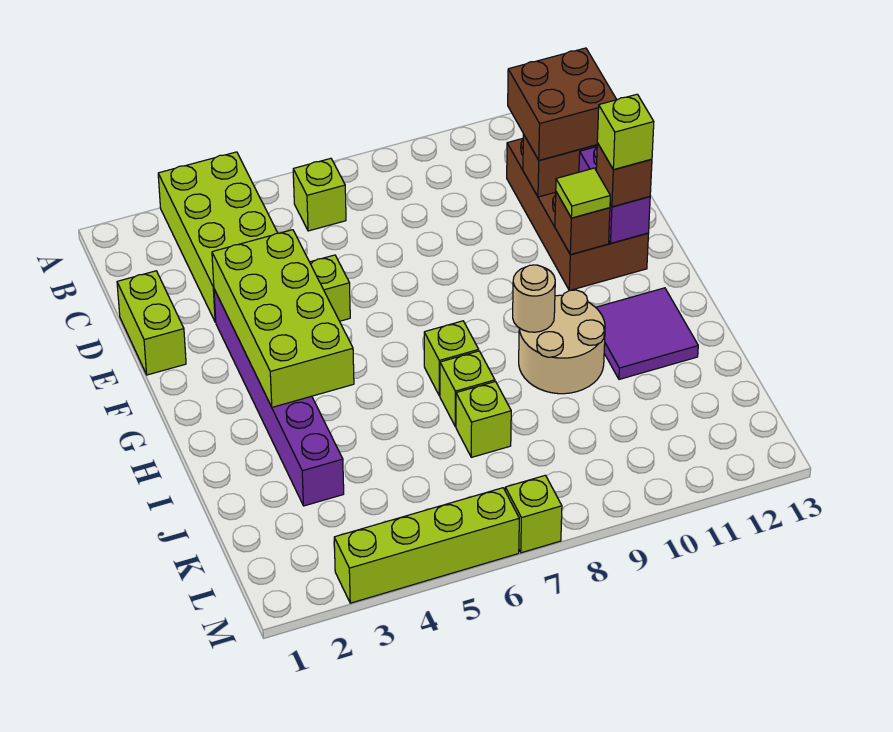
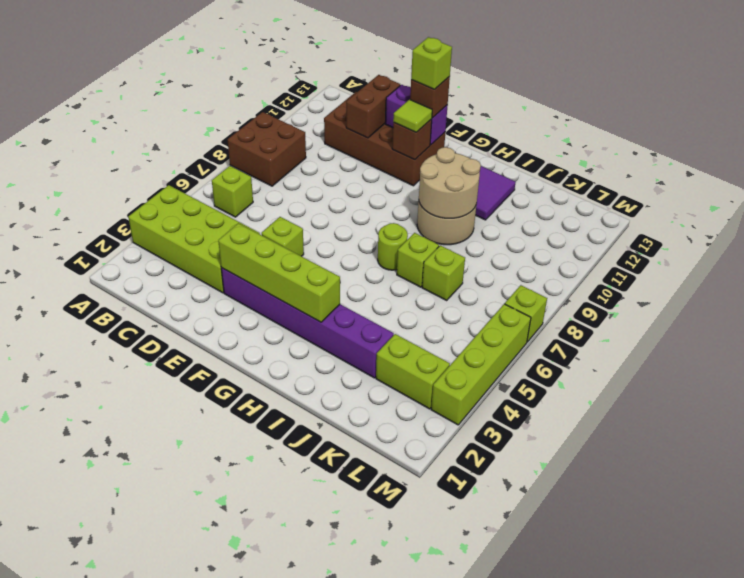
brown brick C11:D12 level 3 -> brown brick A8:B9 level 1
lime brick D1:E1 level 1 -> lime brick K3:L3 level 1
lime brick E3:H4 level 2 -> lime brick E3:H3 level 2
lime brick H7 level 1 -> lime round brick H7 level 1
tan round brick H9 level 2 -> tan round brick H9:I10 level 2

